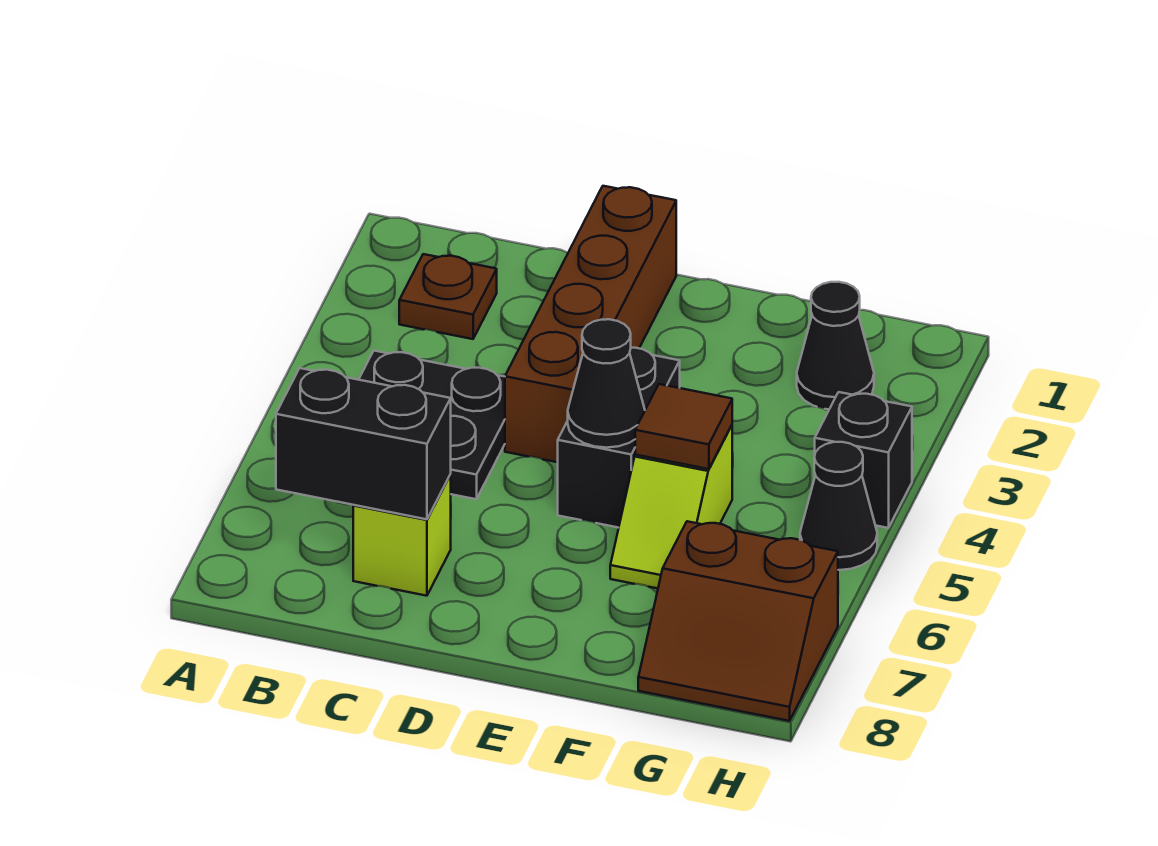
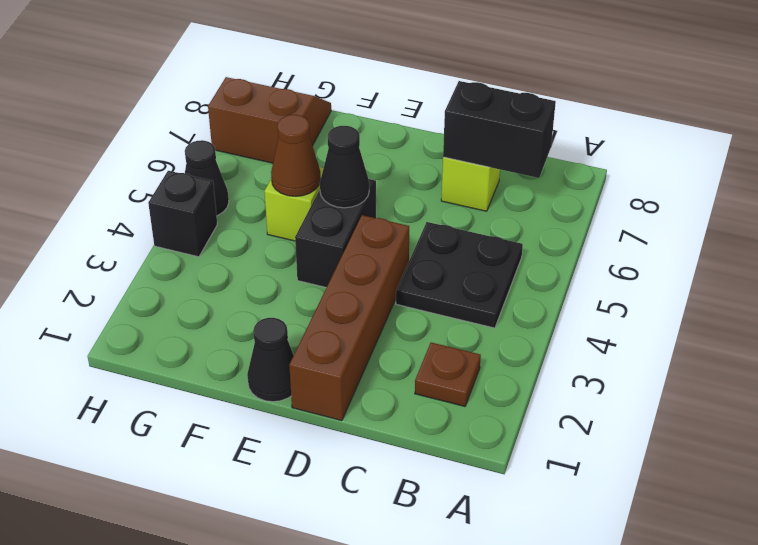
brown tile F5 level 2 -> brown cone F5 level 2
black cone G2 level 1 -> black cone E1 level 1

